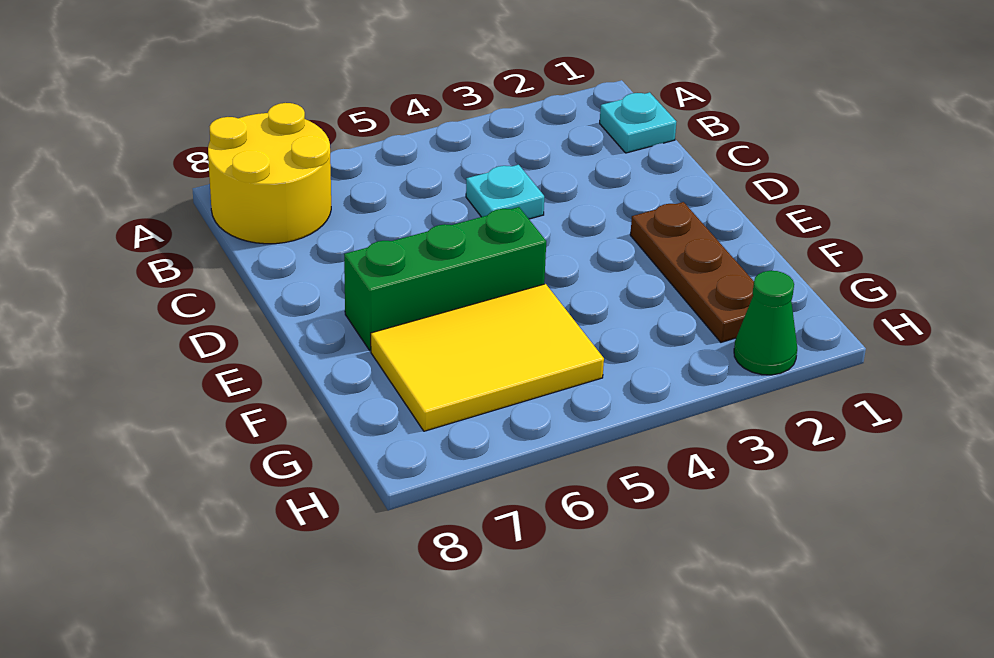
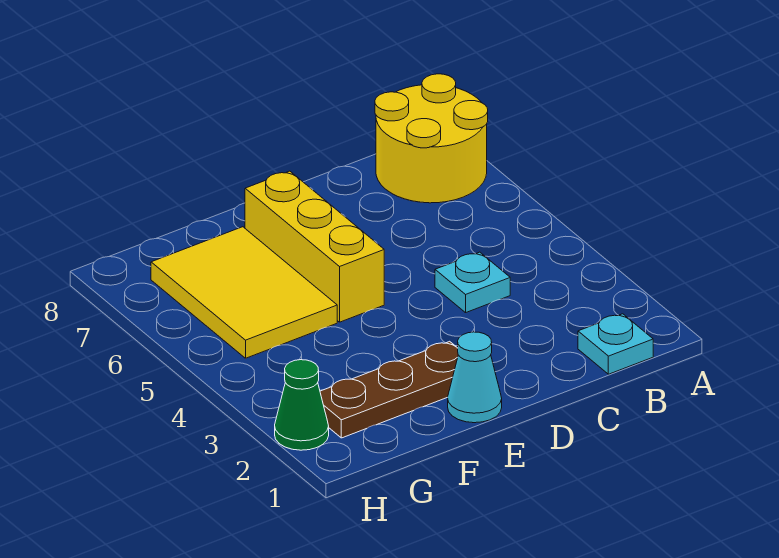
none -> cyan cone E1 level 1
green brick E5:E7 level 1 -> yellow brick E5:E7 level 1

